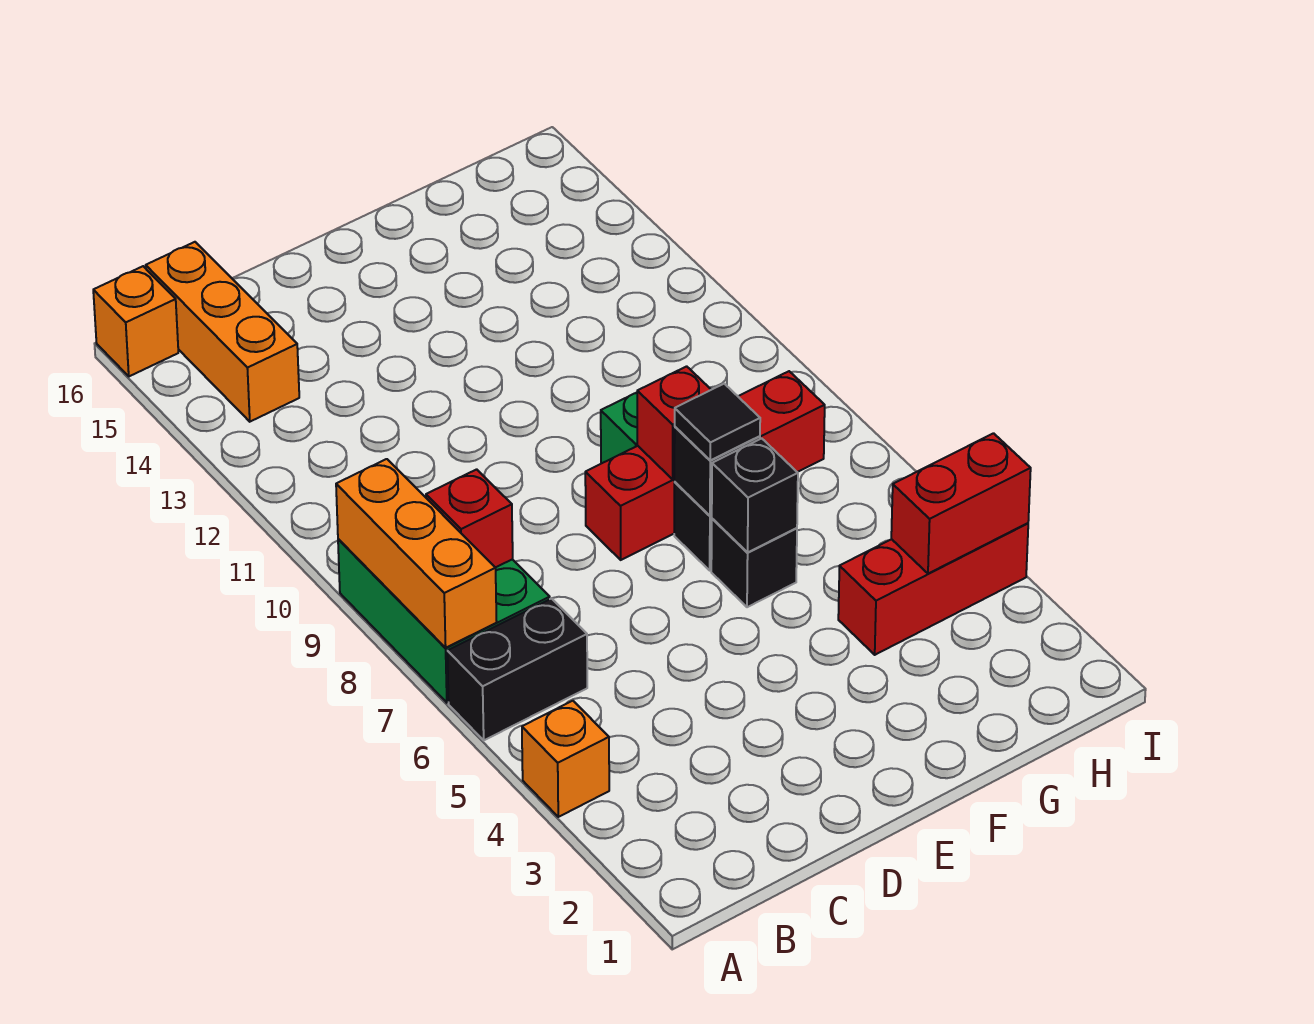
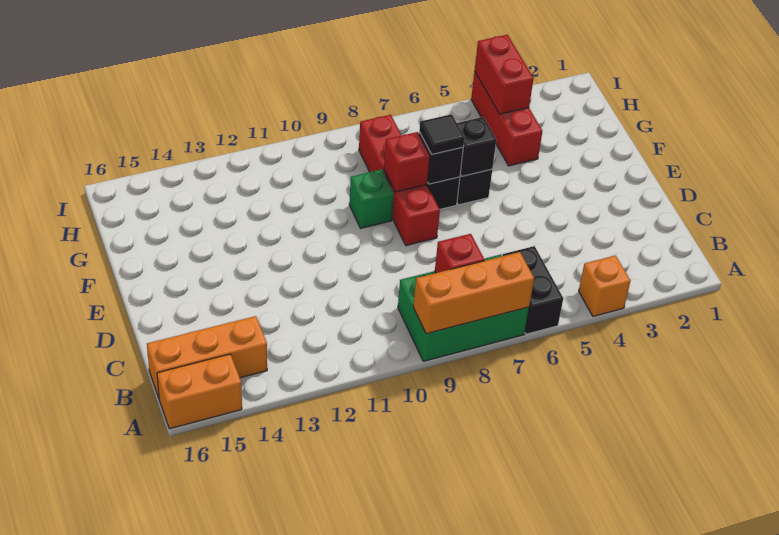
orange brick A16 level 1 -> orange brick A15:A16 level 1

